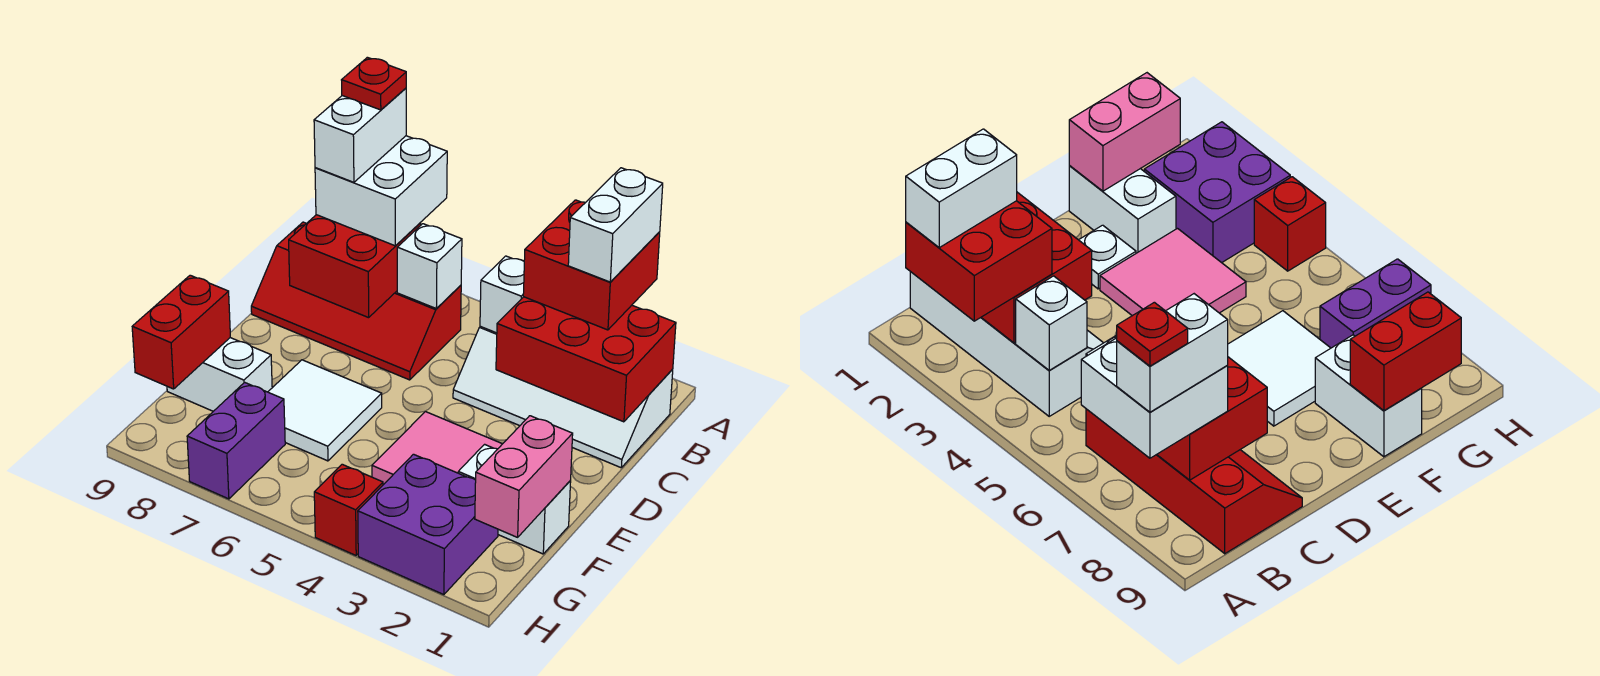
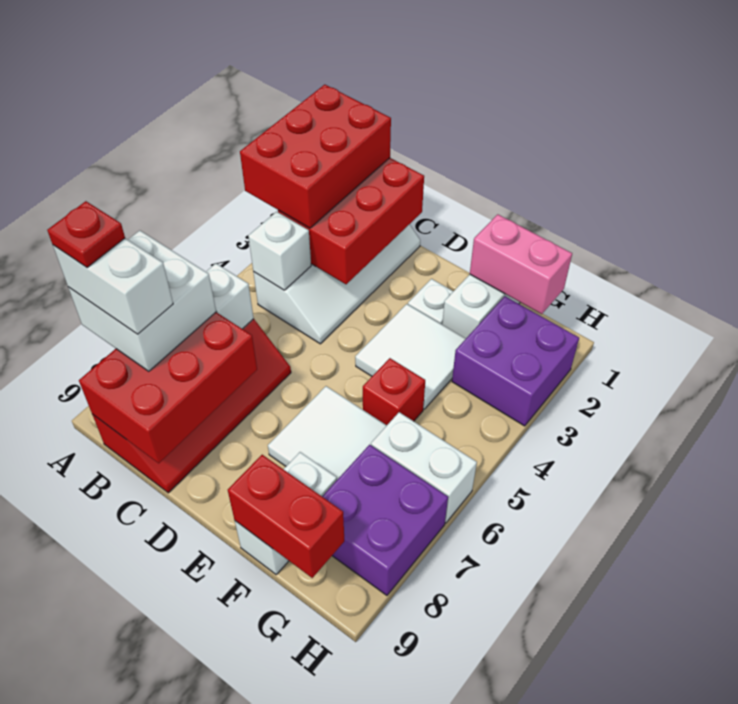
red brick A2:B3 level 3 -> red brick A1:B3 level 3
white brick A2:B2 level 4 -> white brick G6:H6 level 1
red brick B7:C8 level 2 -> red brick B7:C9 level 2
pink tile E3:F4 level 1 -> white tile E3:F4 level 1
purple brick G7:H7 level 1 -> purple brick G7:H8 level 1
red brick H4 level 1 -> red brick F5 level 1

